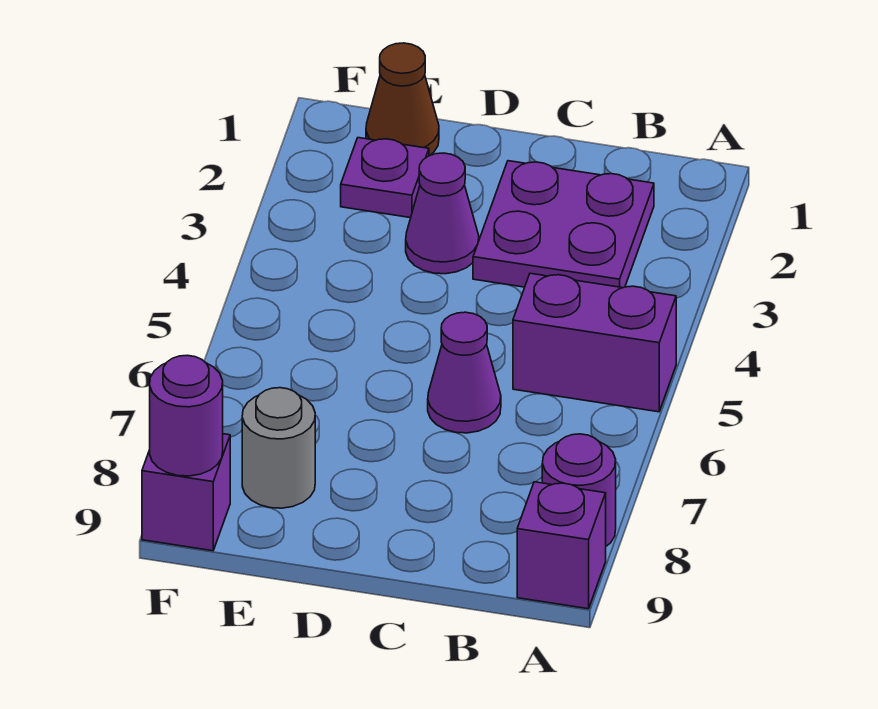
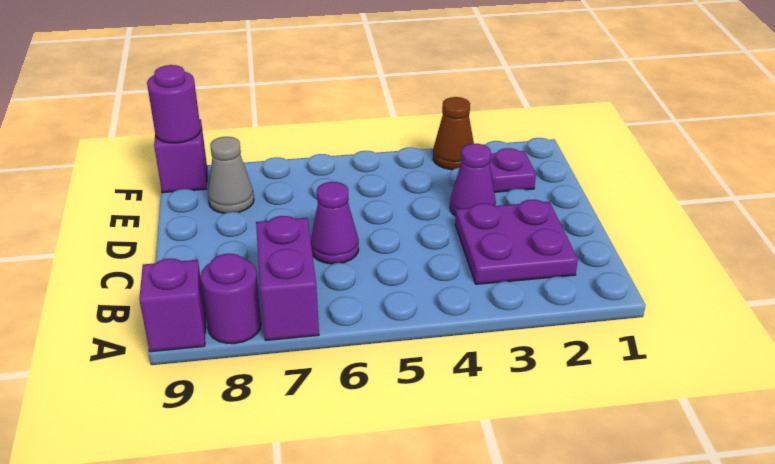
purple brick A5:B5 level 1 -> purple brick A7:B7 level 1
brown cone E1 level 1 -> brown cone F3 level 1
grey round brick E8 level 1 -> grey cone E8 level 1

